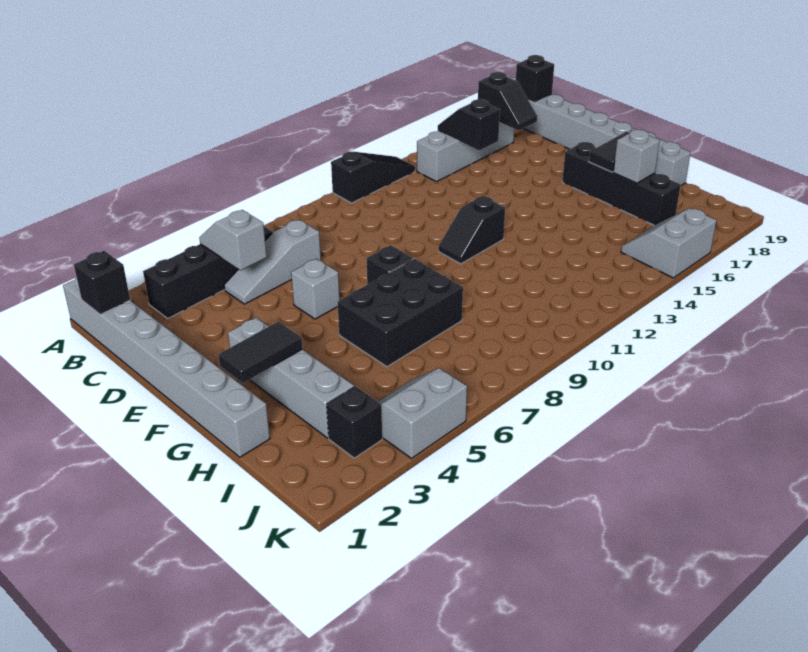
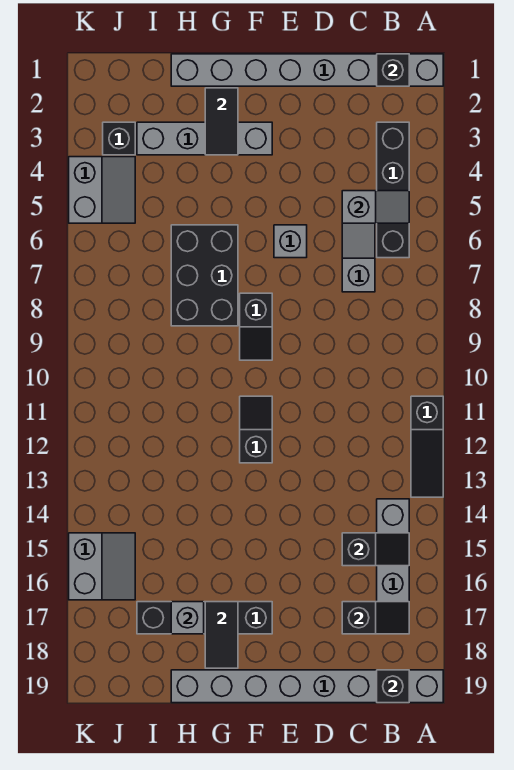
black slope B17:C17 level 2 top B -> black slope B17:C17 level 2 top C

